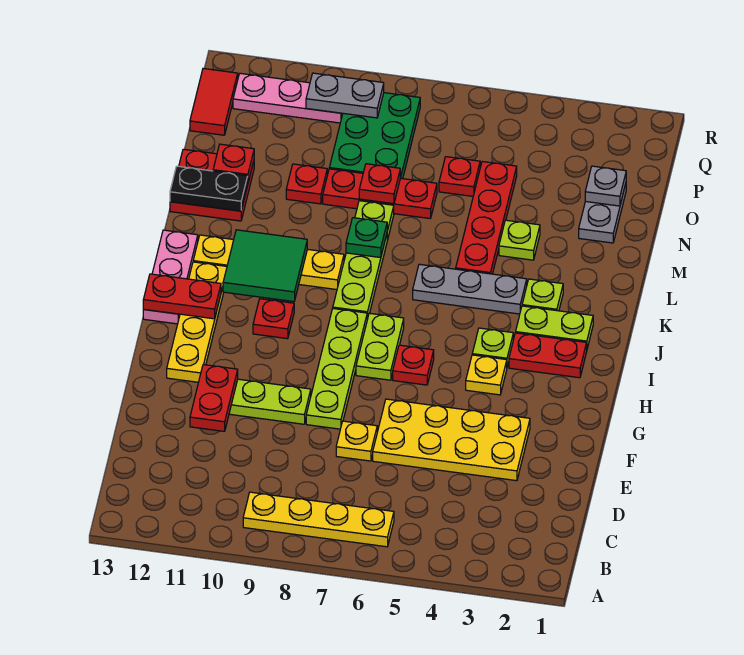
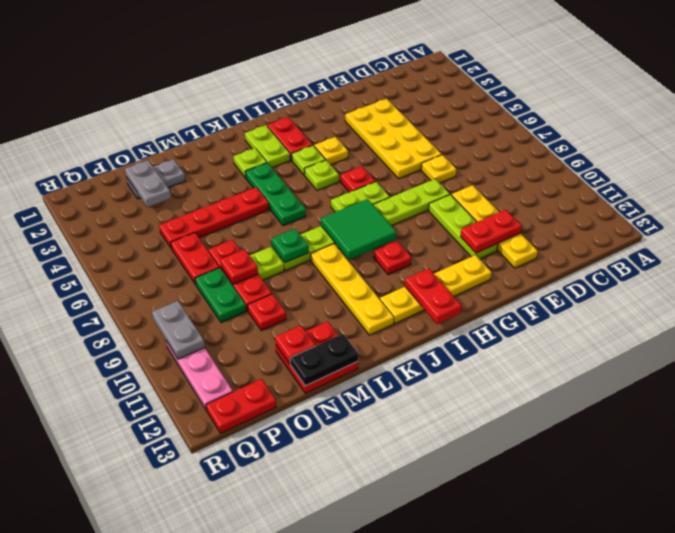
yellow plate B6:B9 level 1 -> yellow plate E9:E12 level 1
pink plate I13:K13 level 1 -> none
green tile J10:K11 level 2 -> green tile I8:J9 level 2
grey plate K4:K6 level 1 -> green plate K4:K6 level 1
lime plate M4 level 1 -> lime plate I5 level 1
black plate M12:M13 level 2 -> black plate M13:N13 level 2
grey plate O2 level 2 -> grey plate O2:O3 level 2
red plate O6 level 1 -> red plate O6:O7 level 1
green plate O8:Q9 level 1 -> green plate O8:O9 level 1
red tile P13:Q13 level 1 -> red plate P13:Q13 level 1

